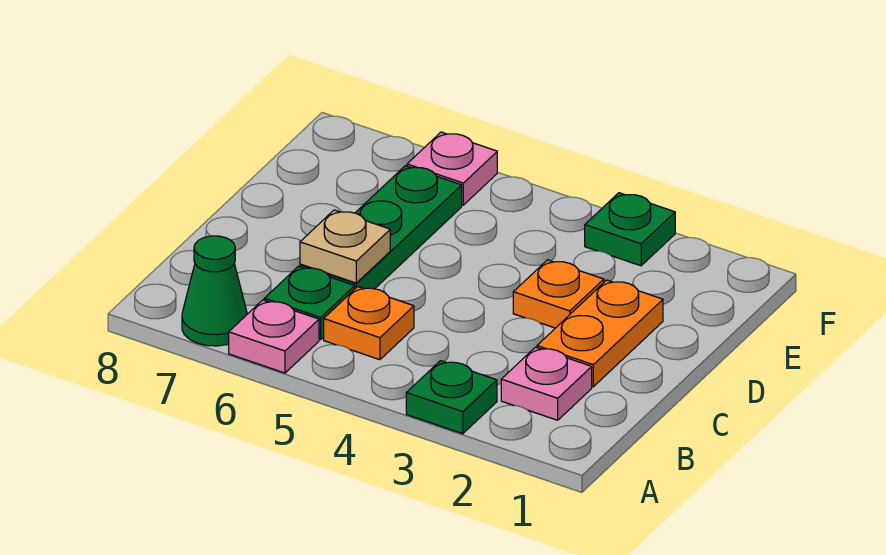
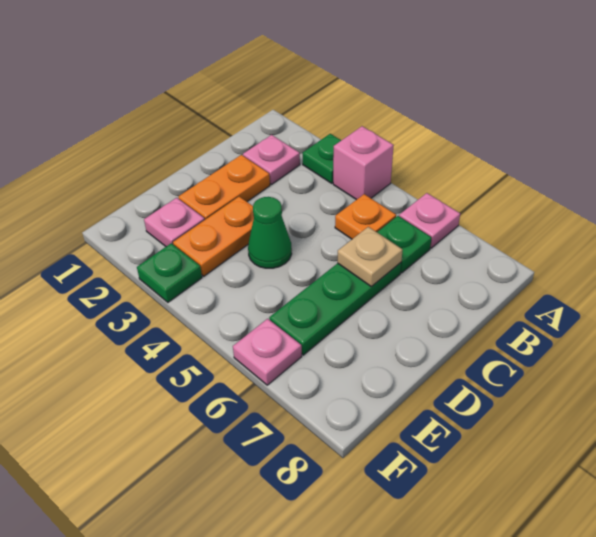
none -> pink brick A4 level 1
green cone A7 level 1 -> green cone D4 level 1
orange plate D3 level 1 -> orange plate D3:E3 level 1
none -> pink plate E2 level 1

